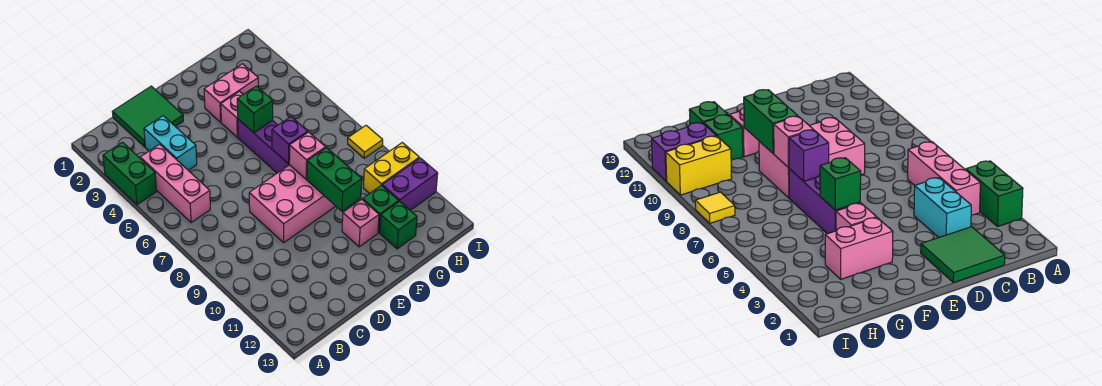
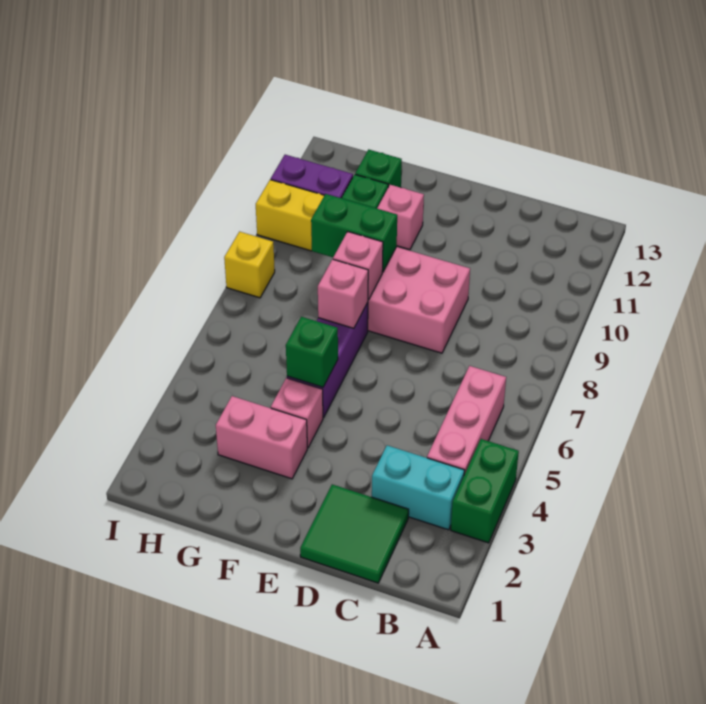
cyan brick C3:C4 level 1 -> cyan brick B3:C3 level 1
purple brick F7 level 2 -> pink brick F7 level 2
green brick F9:F10 level 2 -> green brick F9:G9 level 2
yellow tile I8 level 1 -> yellow brick I8 level 1

